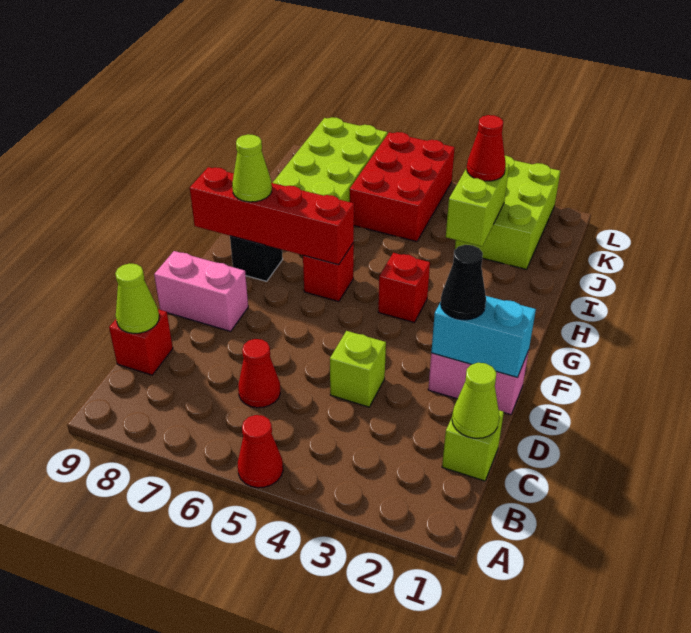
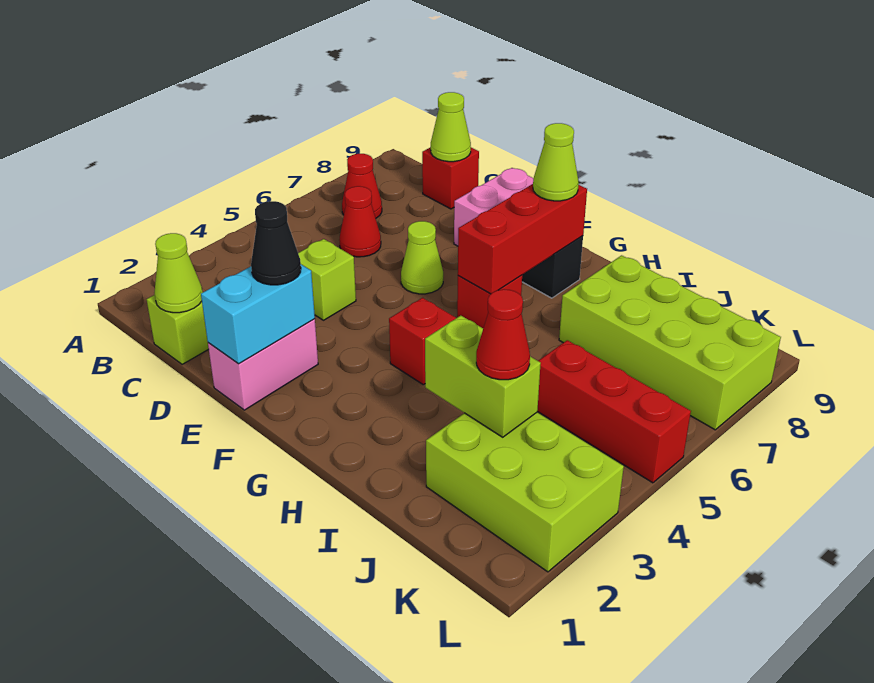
red cone A5 level 1 -> red cone B7 level 1
none -> lime cone E6 level 1
red brick G6:G9 level 2 -> red brick G6:G8 level 2
red brick J5:L6 level 1 -> red brick J5:L5 level 1

